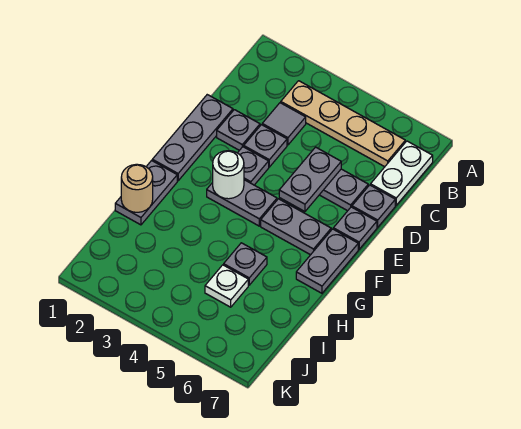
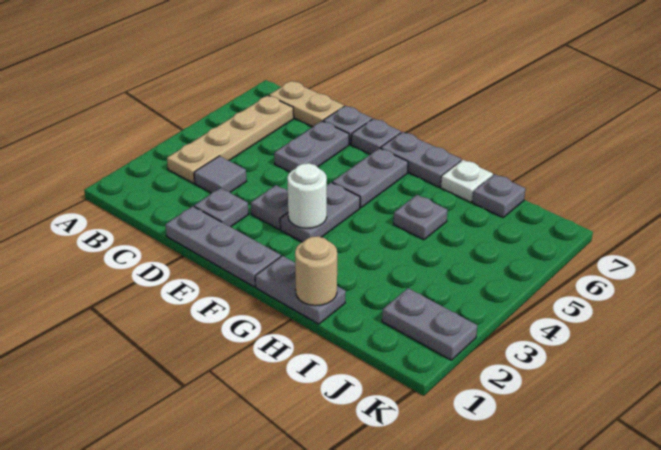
white plate B7:C7 level 1 -> tan plate B7:C7 level 1
grey plate D3 level 1 -> grey plate I7 level 1
grey plate D5:E5 level 2 -> grey plate J2:K2 level 1
white plate I5 level 1 -> white plate H7 level 1

